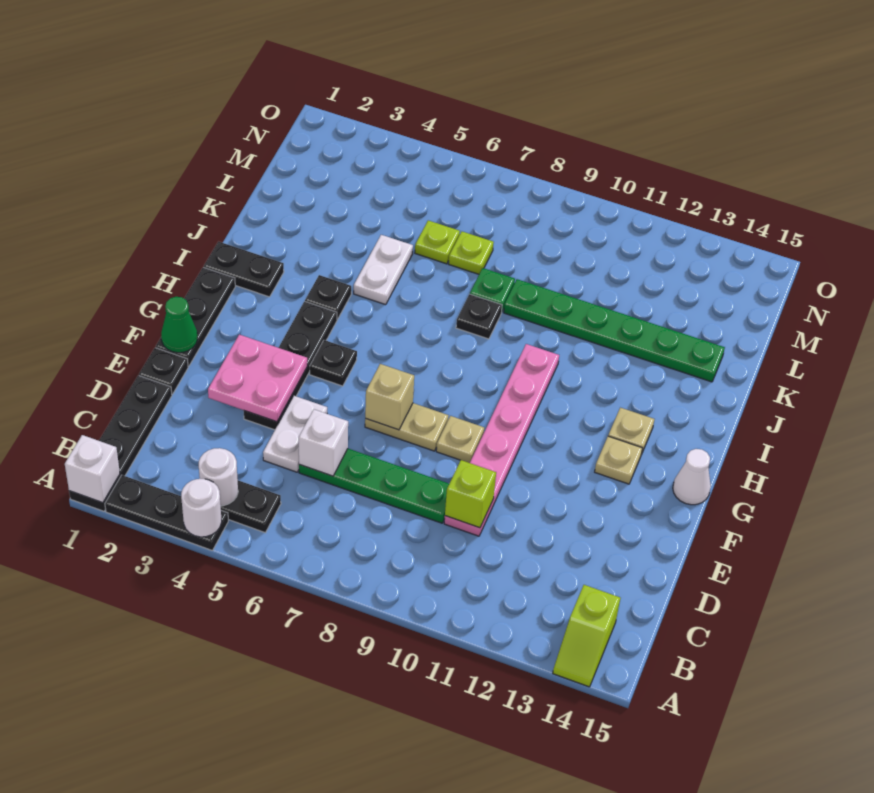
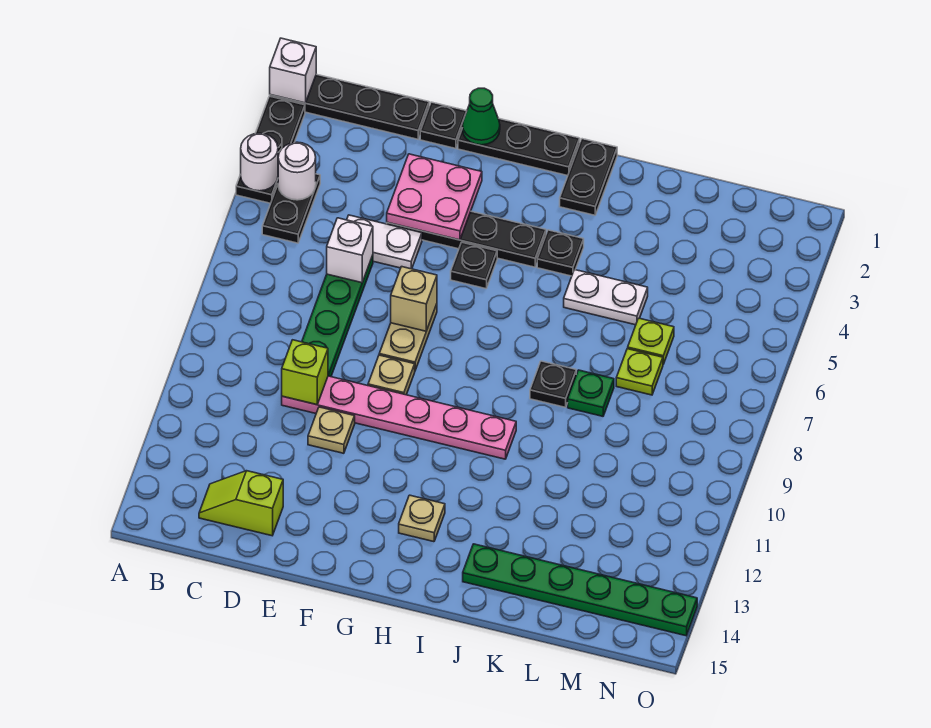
lime slope A14:B14 level 1 top B -> lime slope C14:D14 level 1 top D
tan plate G13 level 1 -> tan plate E11 level 1
white cone G15 level 1 -> none
green plate K9:K14 level 1 -> green plate J14:O14 level 1

